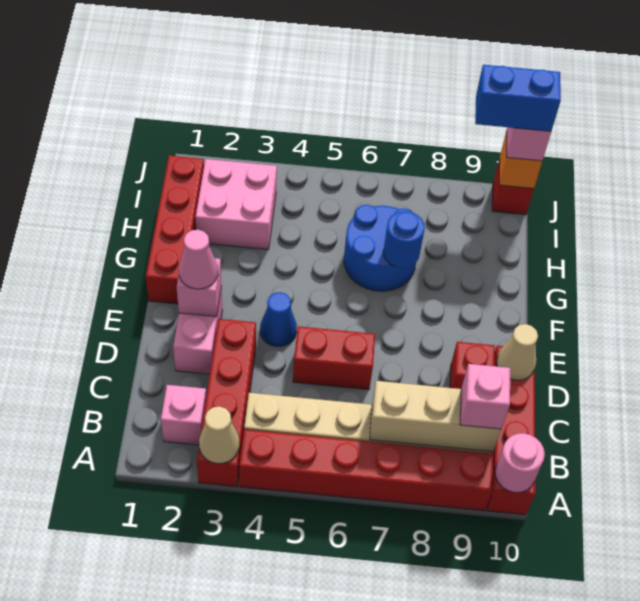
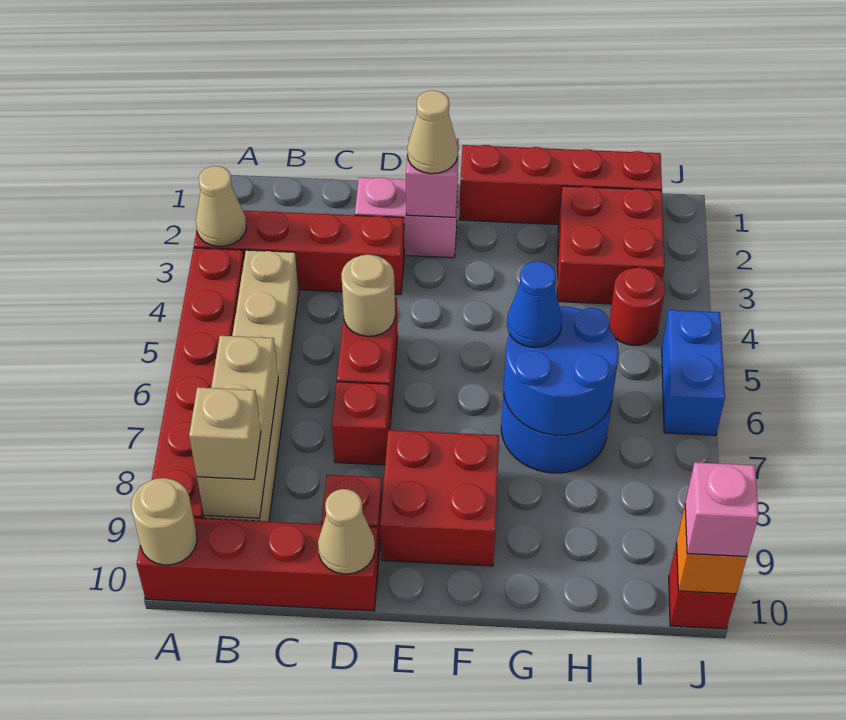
pink round brick A10 level 2 -> tan round brick A10 level 2
pink brick B2 level 1 -> none
pink brick B9 level 3 -> tan brick B9 level 3
none -> tan round brick D5 level 2
none -> red brick D7 level 1
pink cone E2 level 3 -> tan cone E2 level 3
blue cone E4 level 1 -> blue cone G6 level 3
none -> red brick E8:F9 level 1
blue round brick G7 level 2 -> blue round brick G6:H7 level 2
pink brick H2:I3 level 1 -> red brick H2:I3 level 1
none -> red round brick I4 level 1
blue brick J9:J10 level 4 -> blue brick J5:J6 level 1

